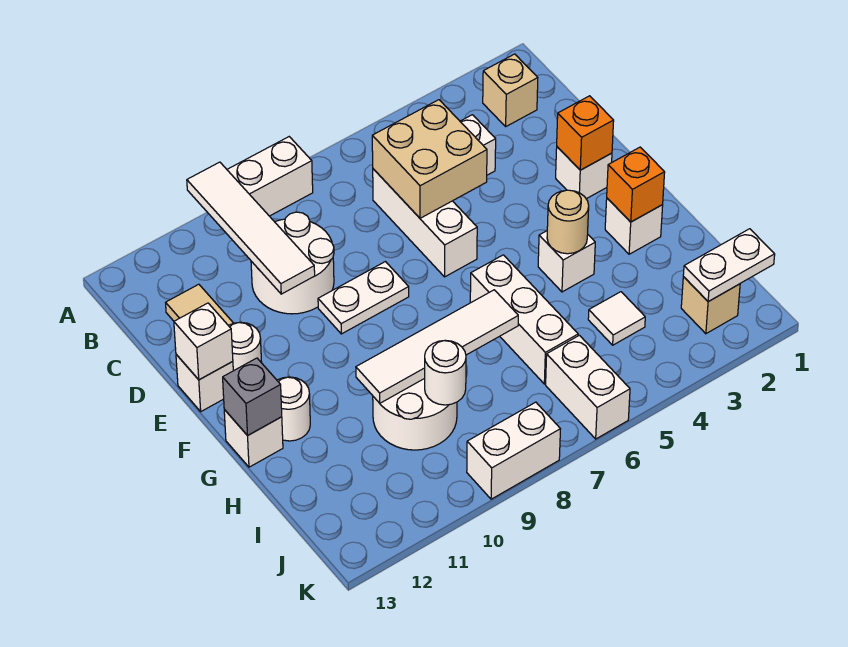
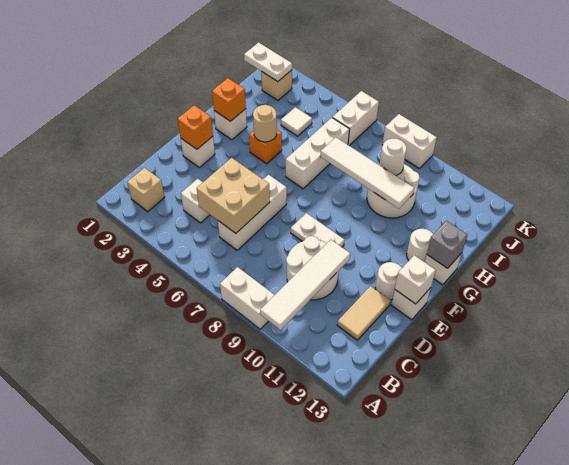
white brick G4 level 1 -> orange brick G4 level 1

